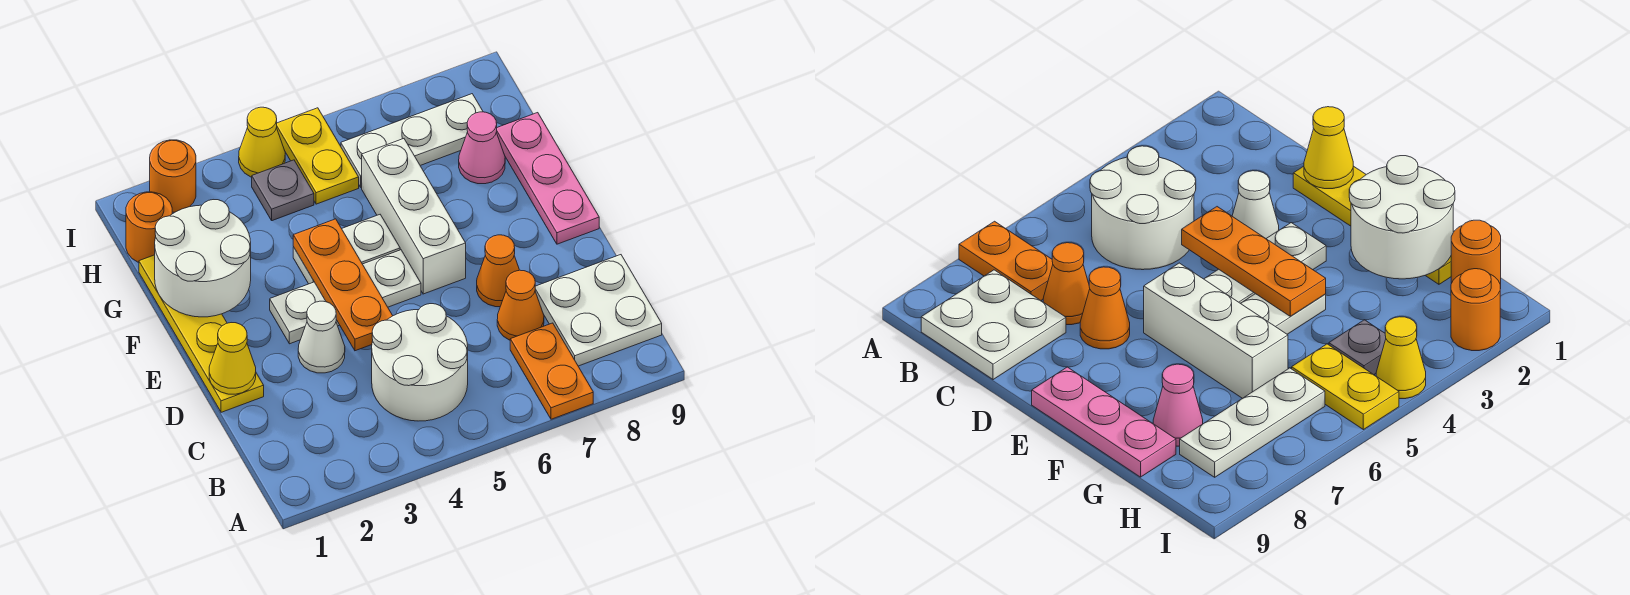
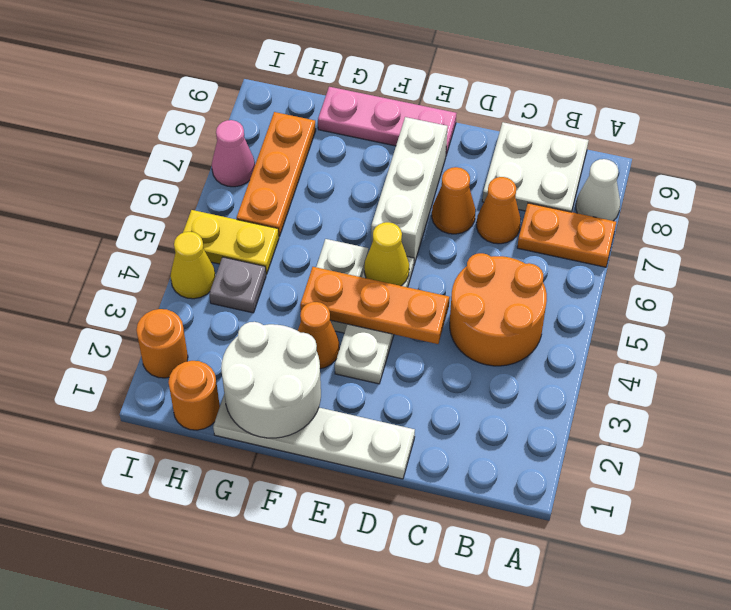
white round brick B4:C5 level 1 -> orange round brick B4:C5 level 1
yellow plate D1:G1 level 1 -> white plate D1:G1 level 1
yellow cone D1 level 2 -> yellow cone E5 level 2
white cone D3 level 1 -> white cone A8 level 1
white brick E6:G6 level 1 -> white brick E6:E8 level 1
none -> orange cone F3 level 1
pink cone G8 level 1 -> pink cone I7 level 1
white plate H6:H8 level 1 -> orange plate H6:H8 level 1

